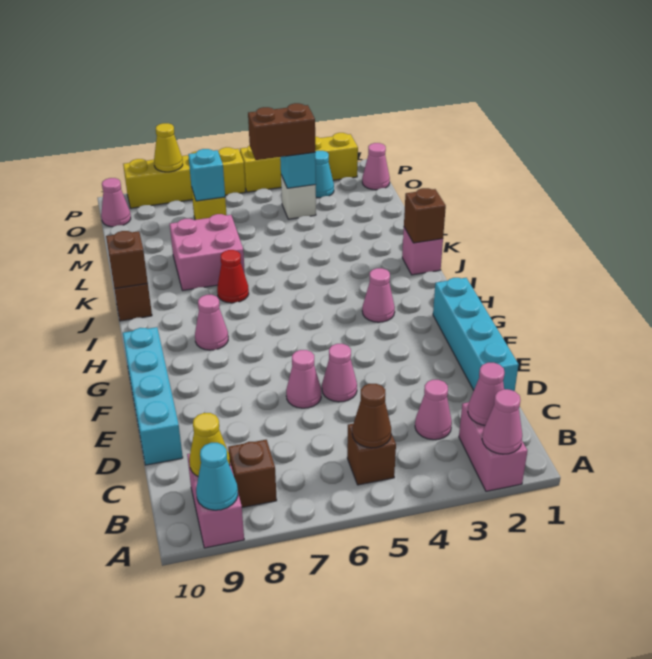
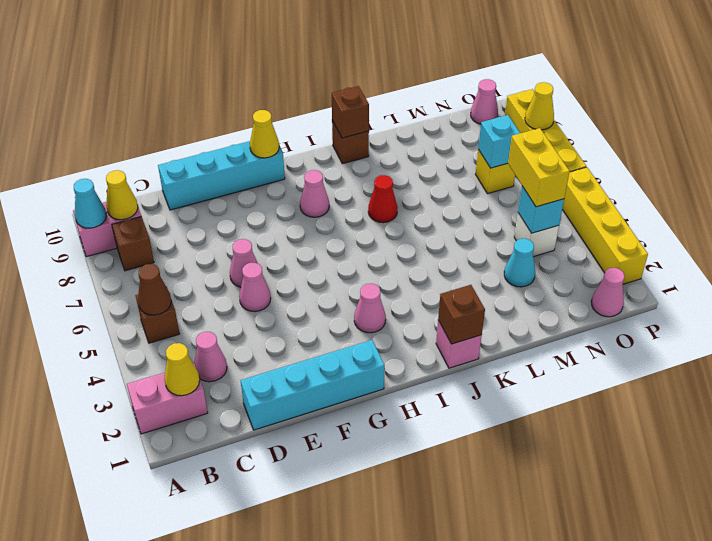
pink cone A2 level 2 -> none
pink cone B2 level 2 -> yellow cone B2 level 2
none -> yellow cone G10 level 2
pink brick K7:L8 level 1 -> none
brown brick N4:N5 level 3 -> yellow brick N4:N5 level 3
cyan cone O3 level 1 -> cyan cone M3 level 1

